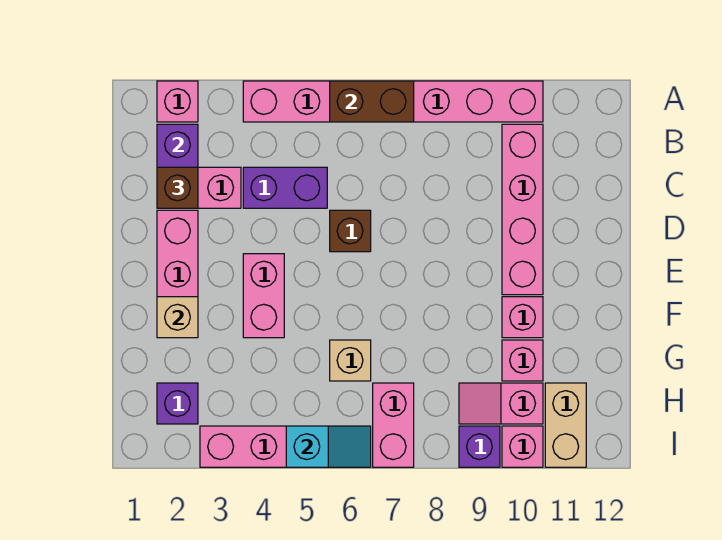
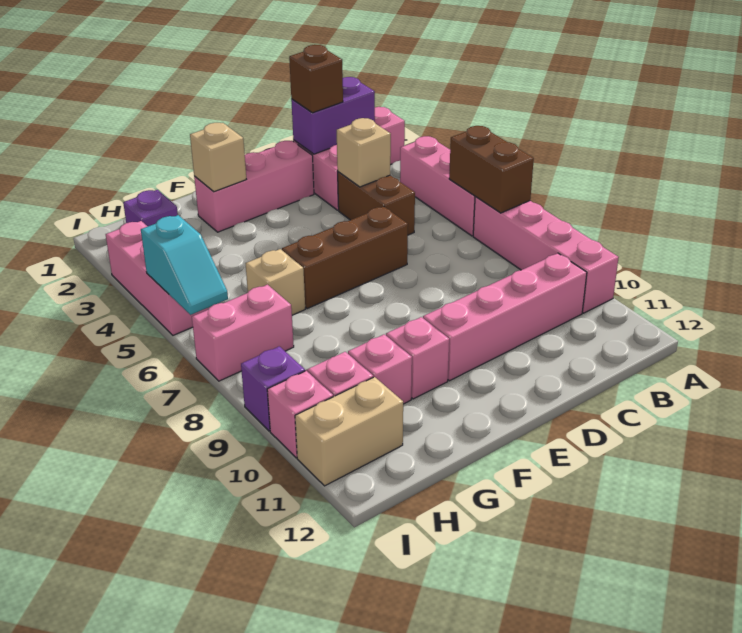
purple brick C4:C5 level 1 -> brown brick C4:C5 level 1
none -> tan brick C4 level 2
brown brick D6 level 1 -> brown brick D6:F6 level 1
pink brick E4:F4 level 1 -> none

